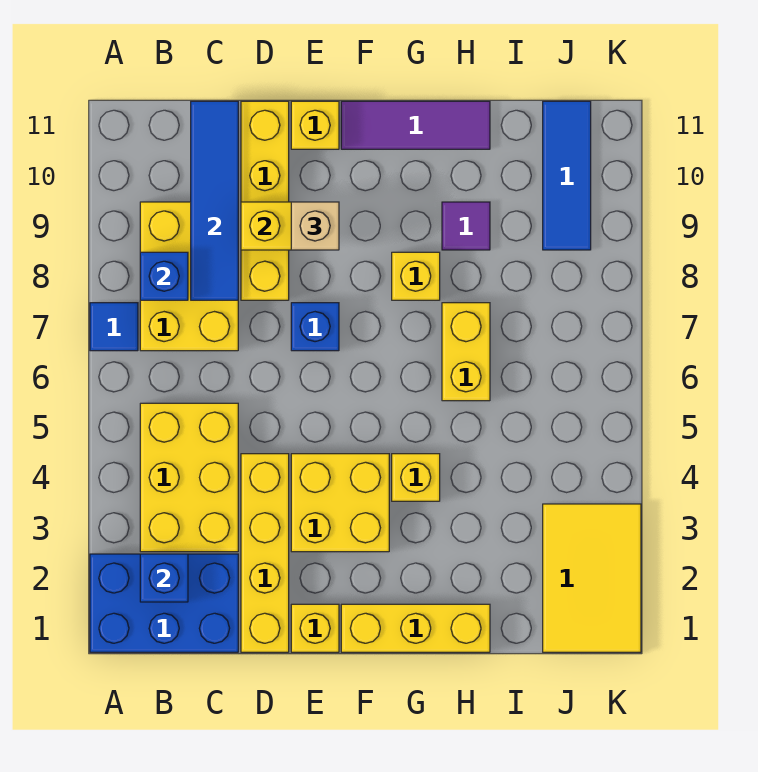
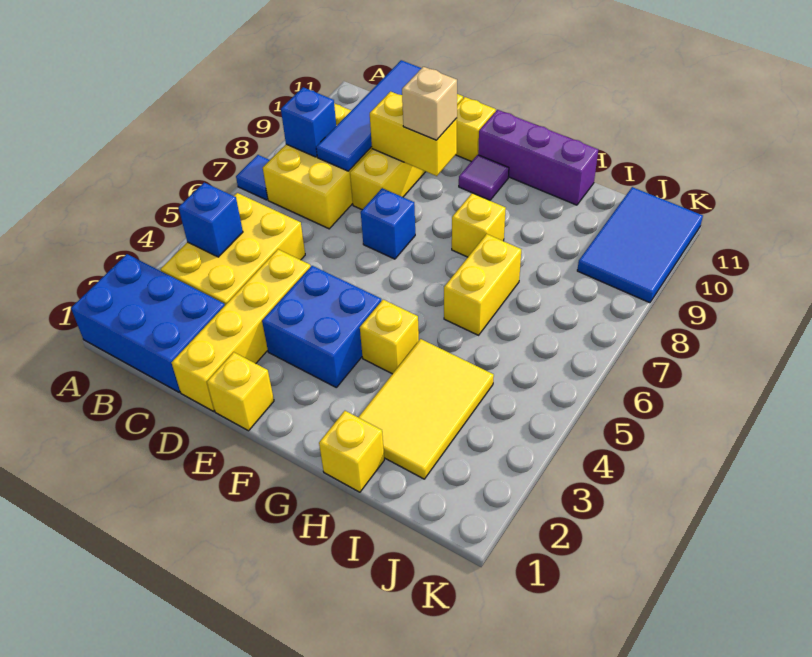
blue brick B2 level 2 -> blue brick B4 level 2
yellow brick E3:F4 level 1 -> blue brick E3:F4 level 1
yellow brick F1:H1 level 1 -> yellow brick H1 level 1
purple tile F11:H11 level 1 -> purple brick F11:H11 level 1
purple tile H9 level 1 -> purple tile F10 level 1
yellow tile J1:K3 level 1 -> yellow tile H2:I4 level 1
blue tile J9:J11 level 1 -> blue tile J9:K11 level 1

